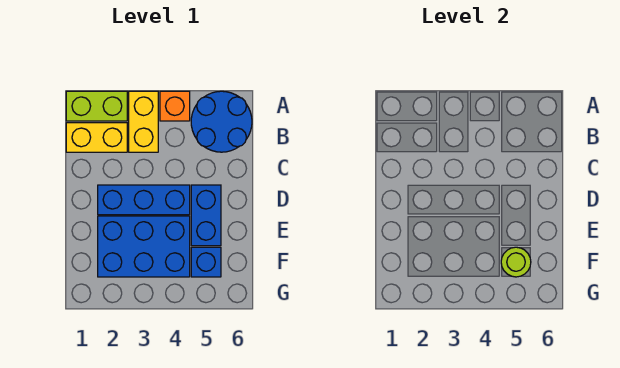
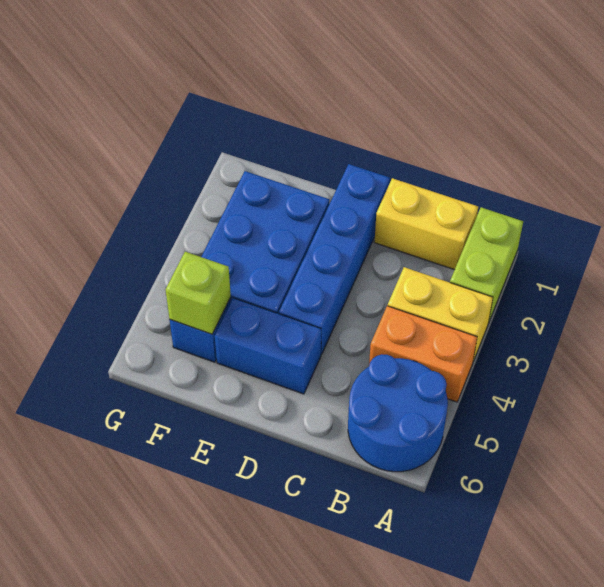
orange brick A4 level 1 -> orange brick A4:B4 level 1
yellow brick B1:B2 level 1 -> yellow brick B1:C1 level 1
blue brick D2:D4 level 1 -> blue brick D1:D4 level 1
lime round brick F5 level 2 -> lime brick F5 level 2

